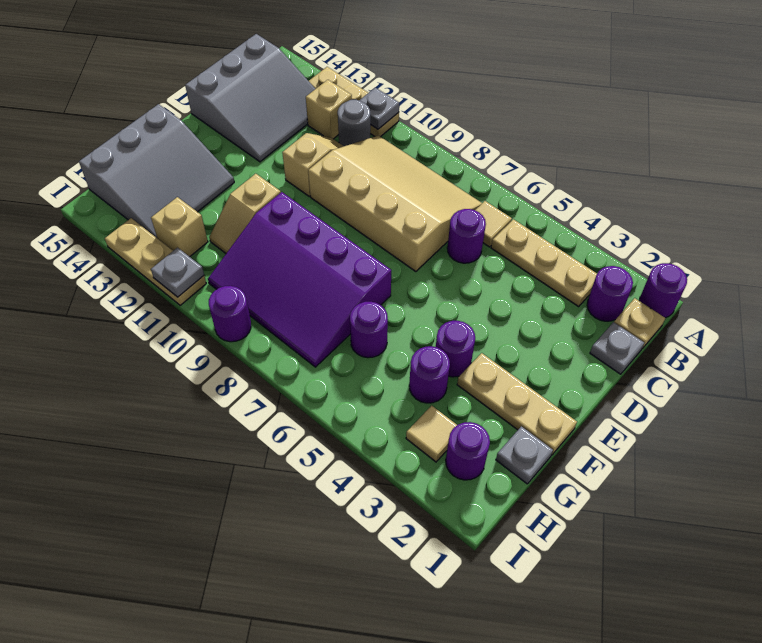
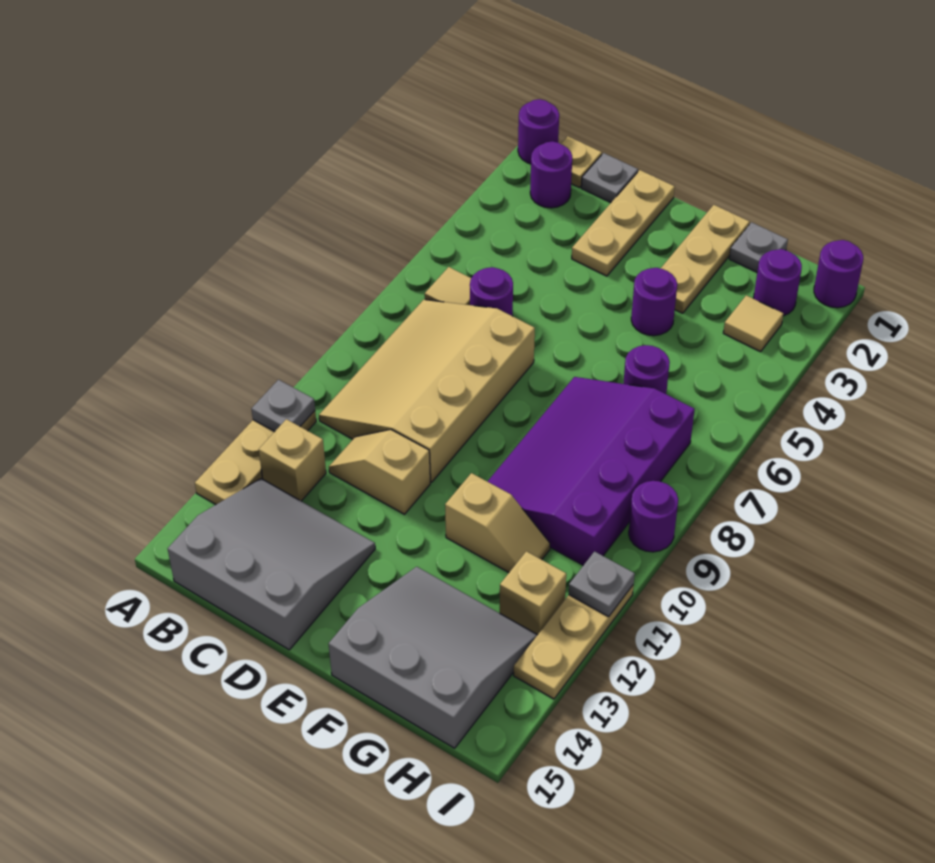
tan plate B3:B5 level 1 -> tan plate D1:D3 level 1
grey round brick B11 level 1 -> none
purple slope F7:H10 level 1 top F -> purple slope F7:H10 level 1 top H
purple round brick G4 level 1 -> purple round brick I1 level 1

